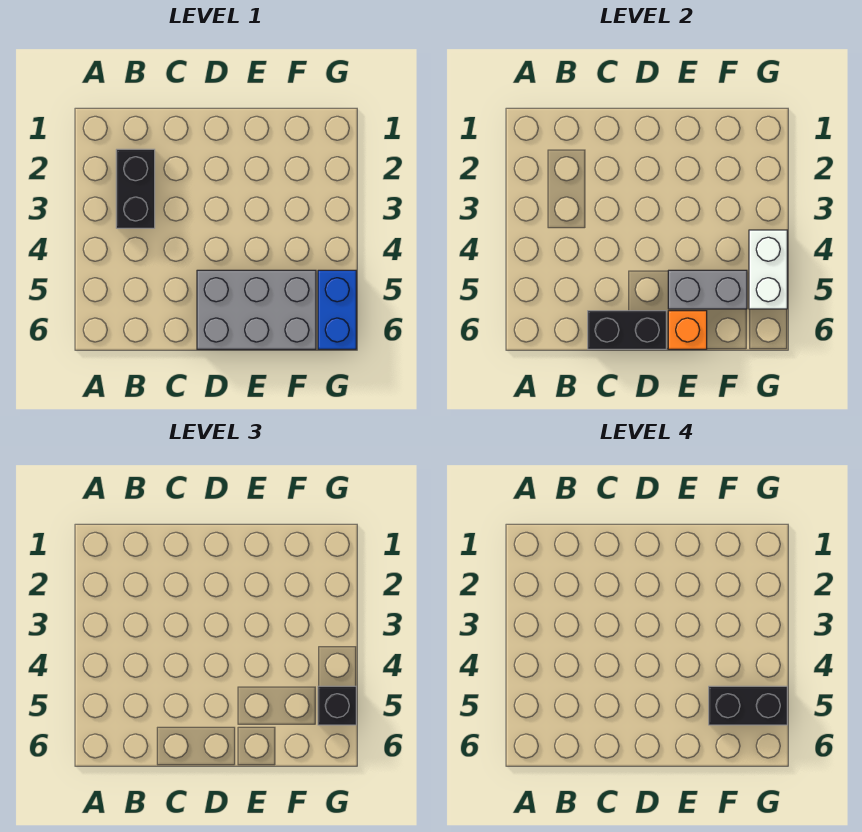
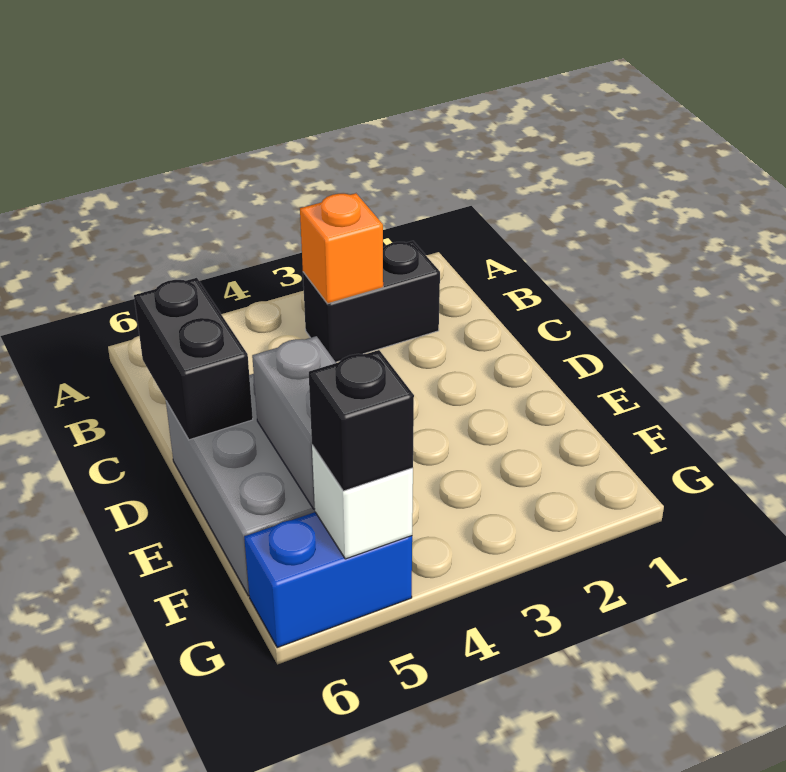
orange brick E6 level 2 -> orange brick B3 level 2
black brick F5:G5 level 4 -> none
white brick G4:G5 level 2 -> white brick G5 level 2

